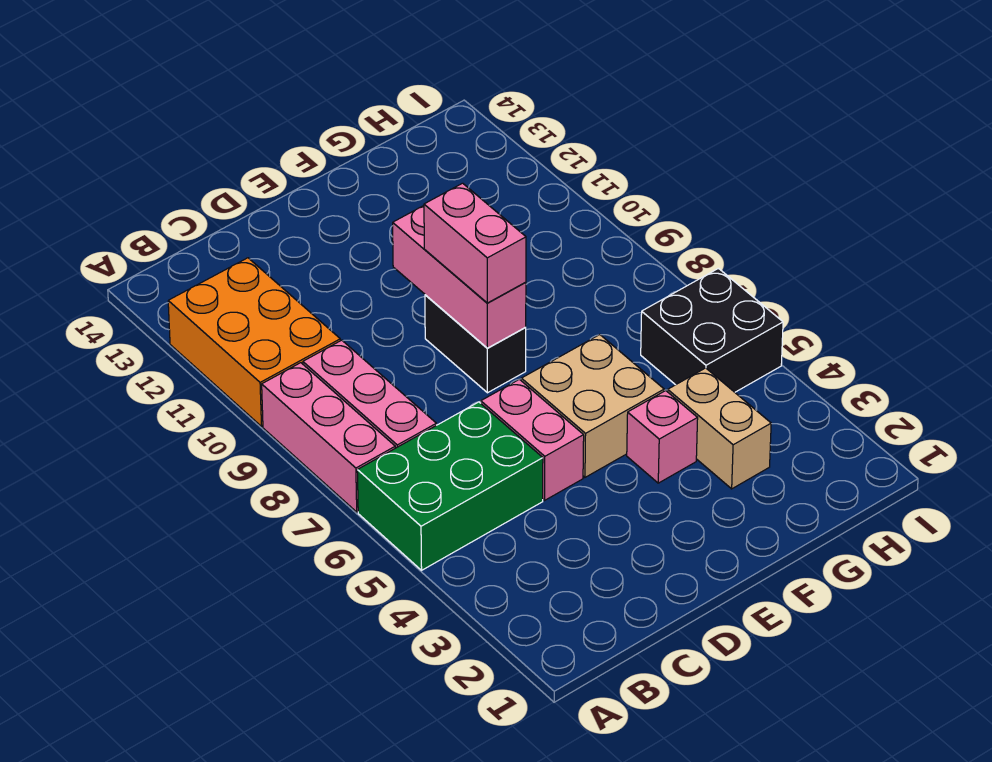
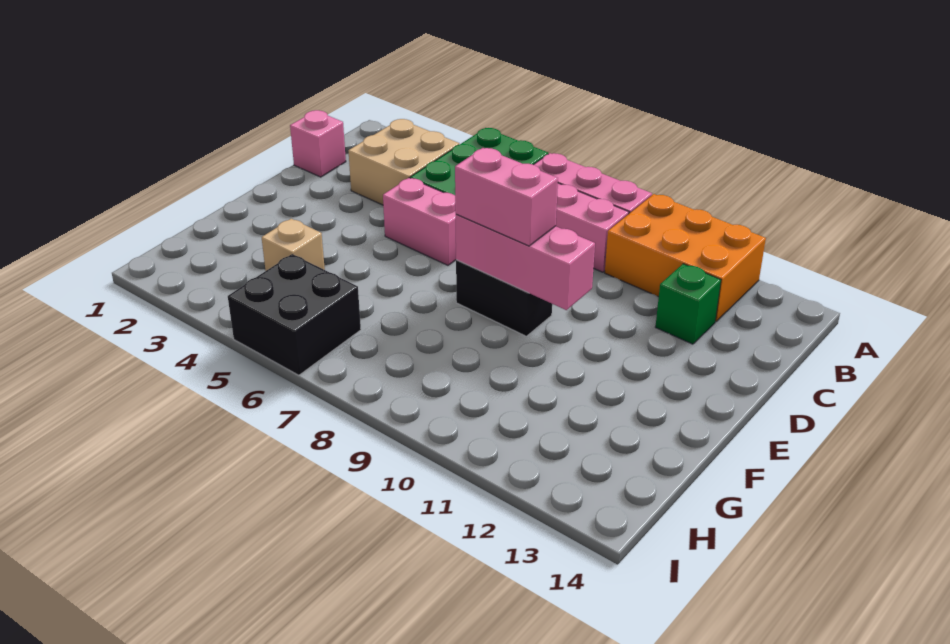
none -> green brick C12 level 1
tan brick E5:F6 level 1 -> tan brick B3:C4 level 1
pink brick F4 level 1 -> pink brick C1 level 1
tan brick G3:G4 level 1 -> tan brick G4 level 1

